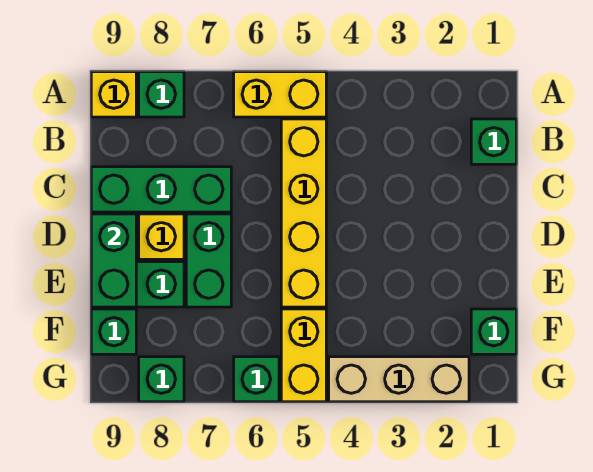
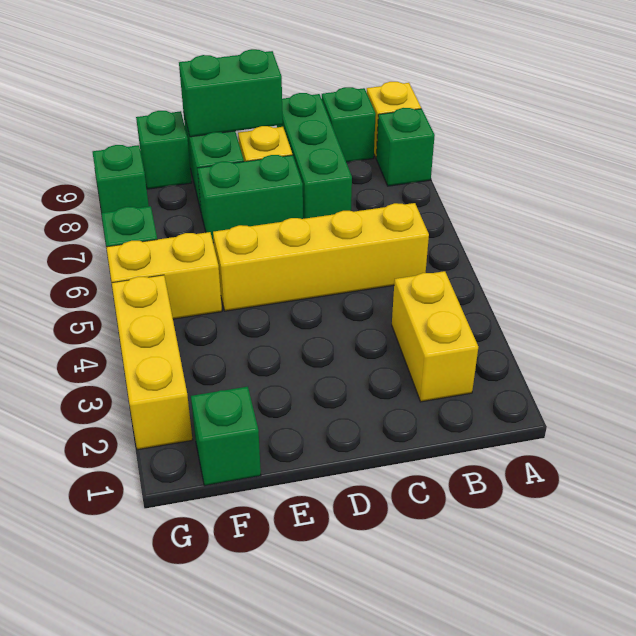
yellow brick A5:A6 level 1 -> yellow brick B2:B3 level 1
green brick B1 level 1 -> green brick B9 level 1
tan brick G2:G4 level 1 -> yellow brick G2:G4 level 1

